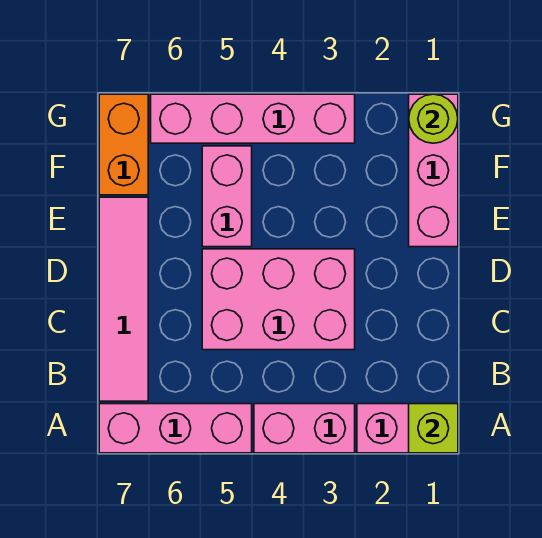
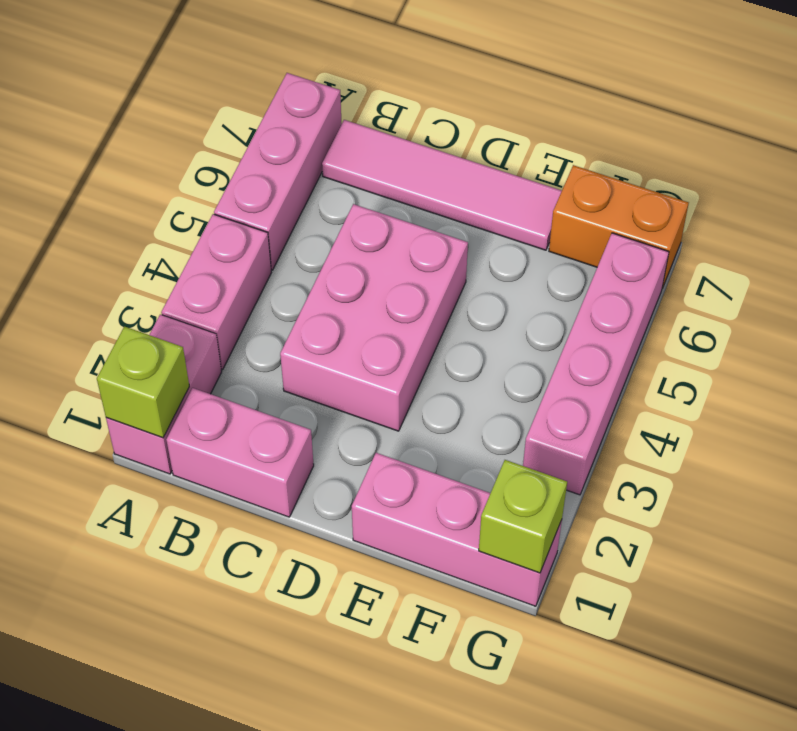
pink brick E5:F5 level 1 -> pink brick B1:C1 level 1
lime round brick G1 level 2 -> lime brick G1 level 2

